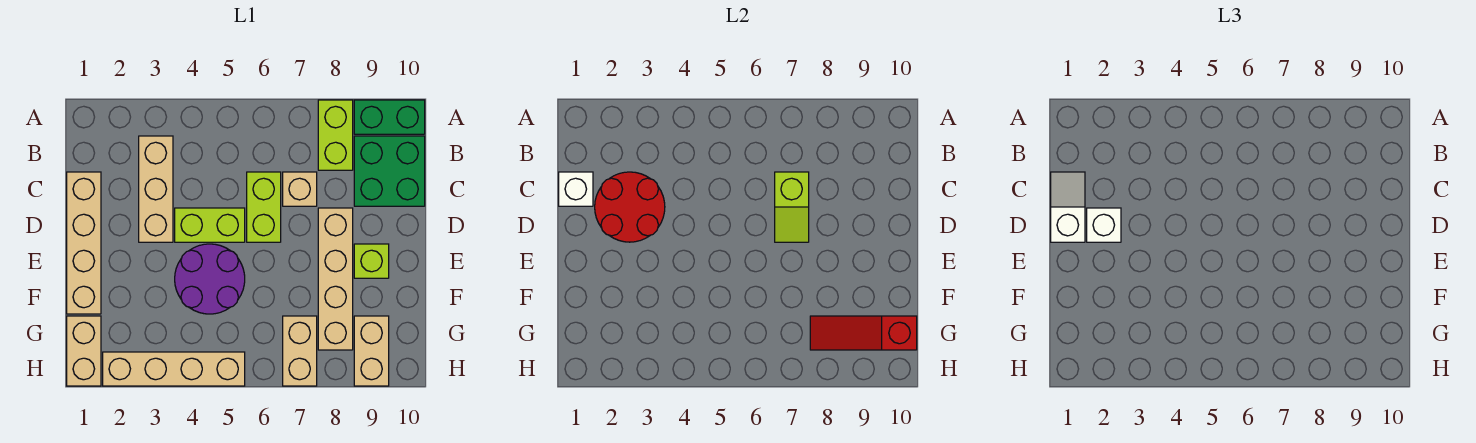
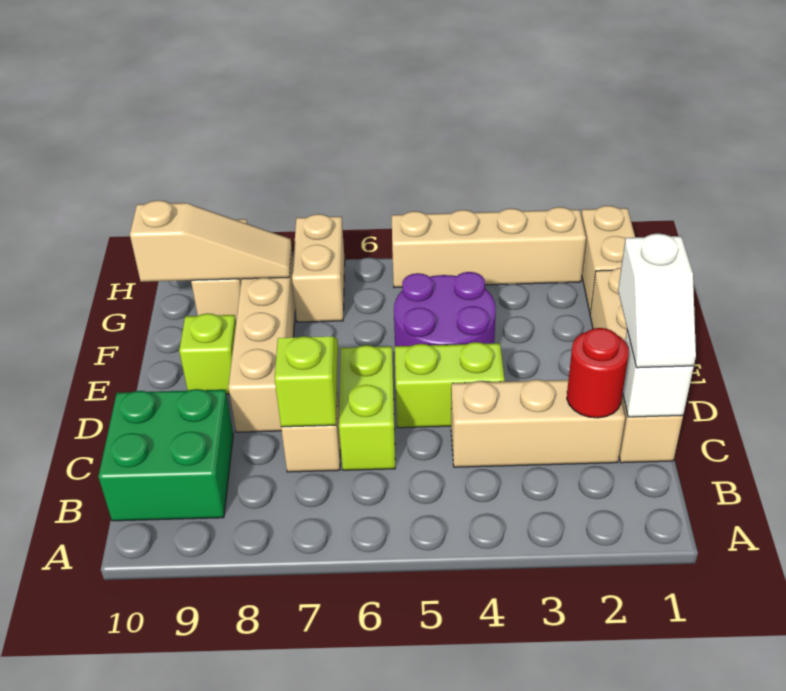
lime brick A8:B8 level 1 -> none
green brick A9:A10 level 1 -> none
tan brick B3:D3 level 1 -> tan brick C2:C4 level 1
red round brick C2:D3 level 2 -> red round brick C2 level 2
white brick D2 level 3 -> none
red slope G8:G10 level 2 top 10 -> tan slope G8:G10 level 2 top 10

